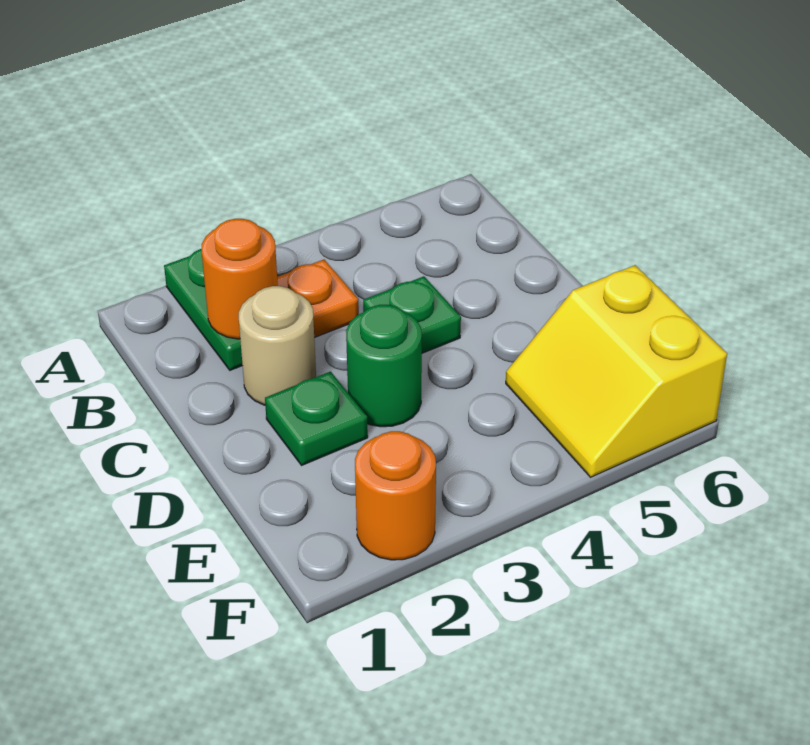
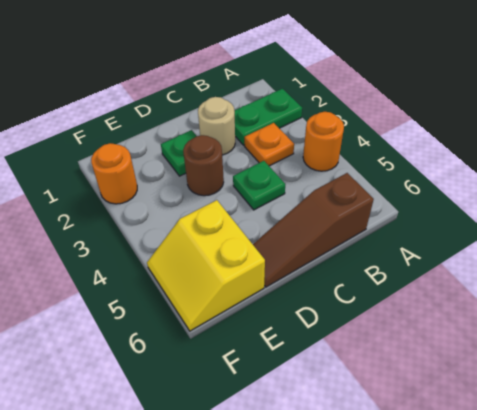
orange round brick B2 level 2 -> orange round brick A4 level 1
none -> brown slope B6:D6 level 1 top B
green round brick D3 level 1 -> brown round brick D3 level 1
yellow slope E5:F6 level 1 top 6 -> yellow slope E5:F6 level 1 top E

